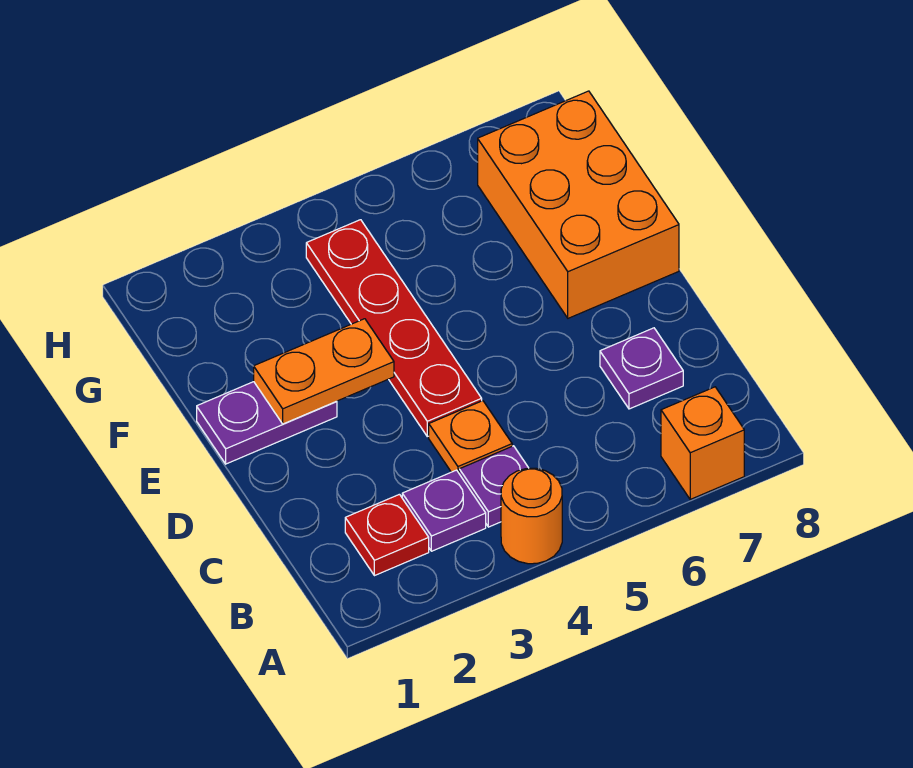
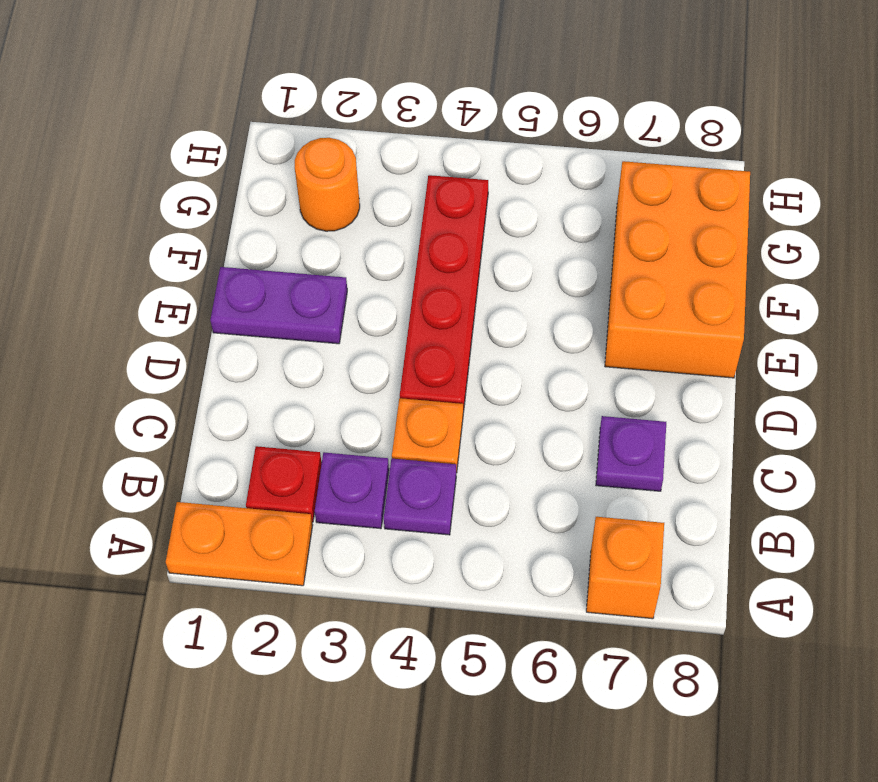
orange round brick A4 level 1 -> orange round brick G2 level 1
orange plate E2:E3 level 2 -> orange plate A1:A2 level 1

